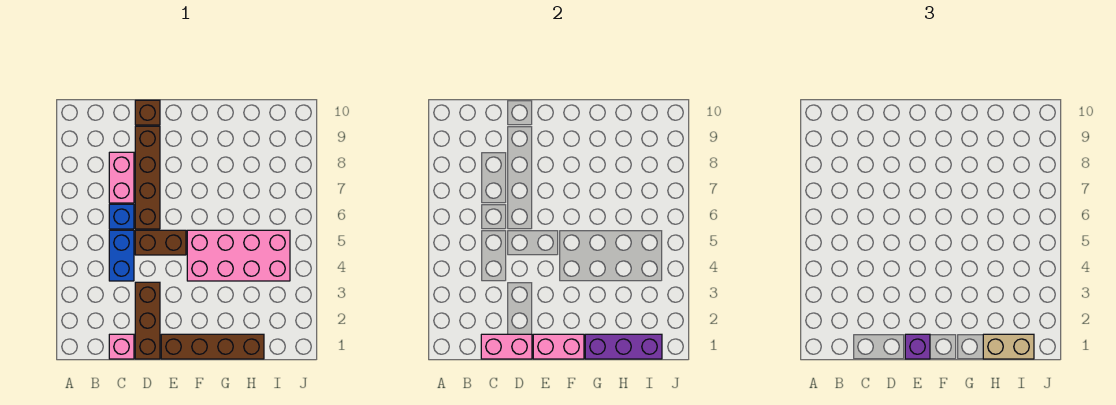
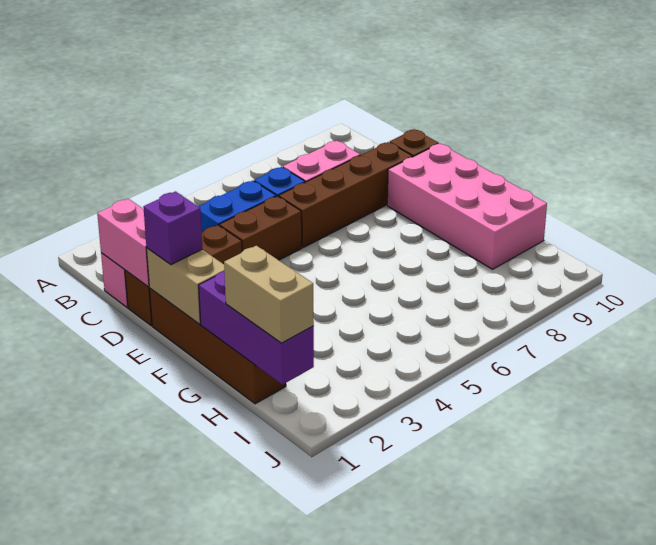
brown brick D5:E5 level 1 -> brown brick D4:D5 level 1
pink brick E1:F1 level 2 -> tan brick E1:F1 level 2
pink brick F4:I5 level 1 -> pink brick E9:H10 level 1

